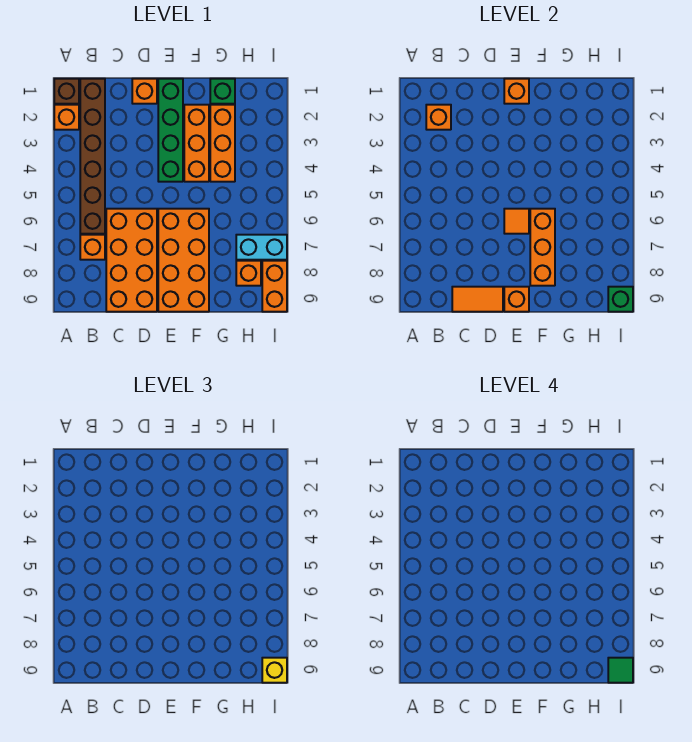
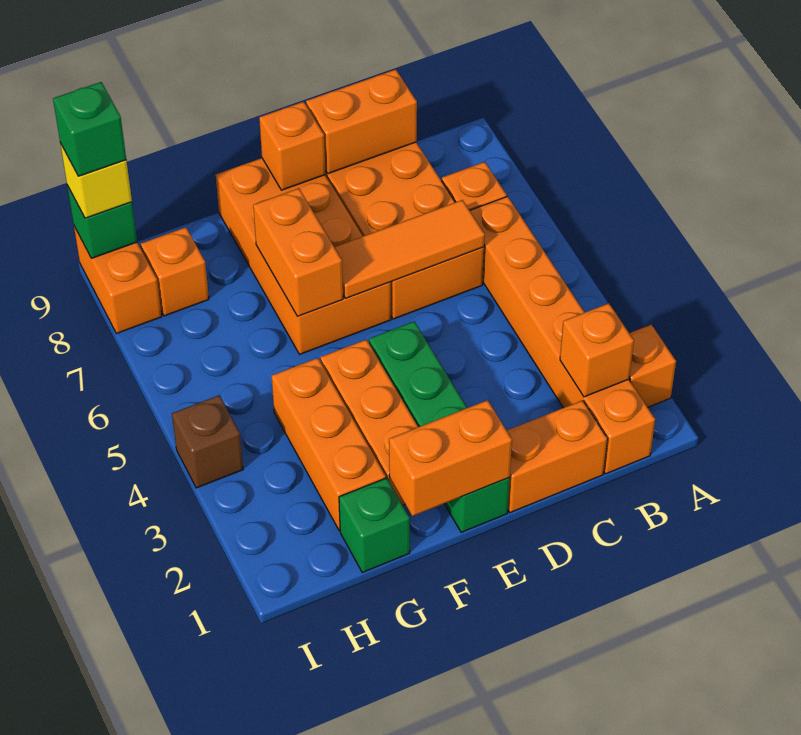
brown brick A1 level 1 -> brown brick I4 level 1
brown brick B1:B6 level 1 -> orange brick B1:B6 level 1
orange tile C9:D9 level 2 -> orange brick C9:D9 level 2
orange brick D1 level 1 -> orange brick C1:D1 level 1
orange brick E1 level 2 -> orange brick E1:F1 level 2
orange tile E6 level 2 -> orange tile C6:E6 level 2
orange brick F6:F8 level 2 -> orange brick F6:F7 level 2
cyan brick H7:I7 level 1 -> none
green tile I9 level 4 -> green brick I9 level 4

